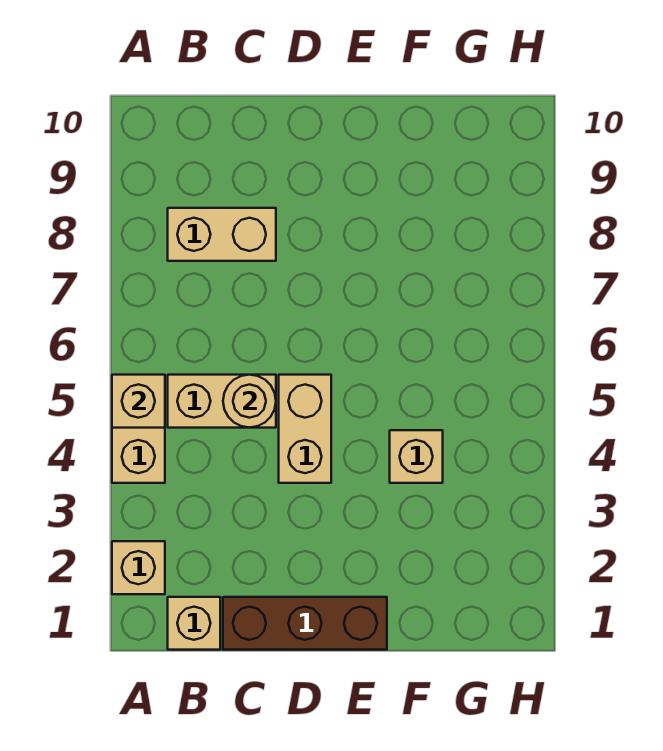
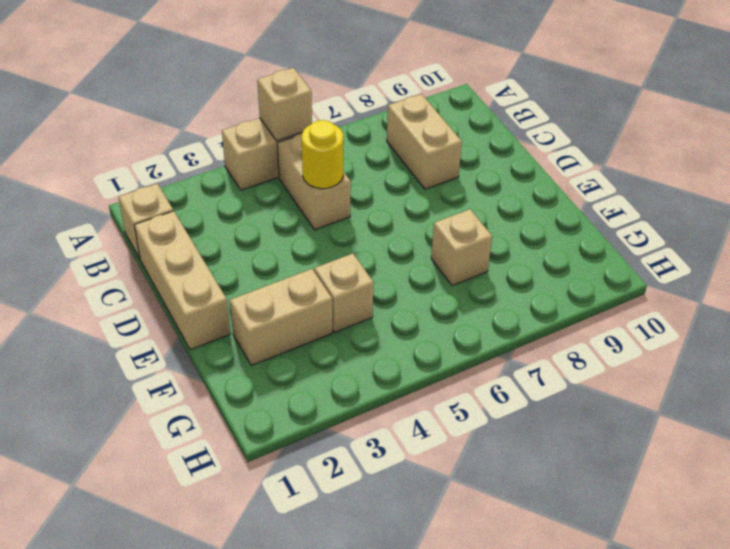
tan brick A2 level 1 -> tan brick F7 level 1
brown brick C1:E1 level 1 -> tan brick C1:E1 level 1
tan round brick C5 level 2 -> yellow round brick C5 level 2
tan brick D4:D5 level 1 -> tan brick F2:F3 level 1

